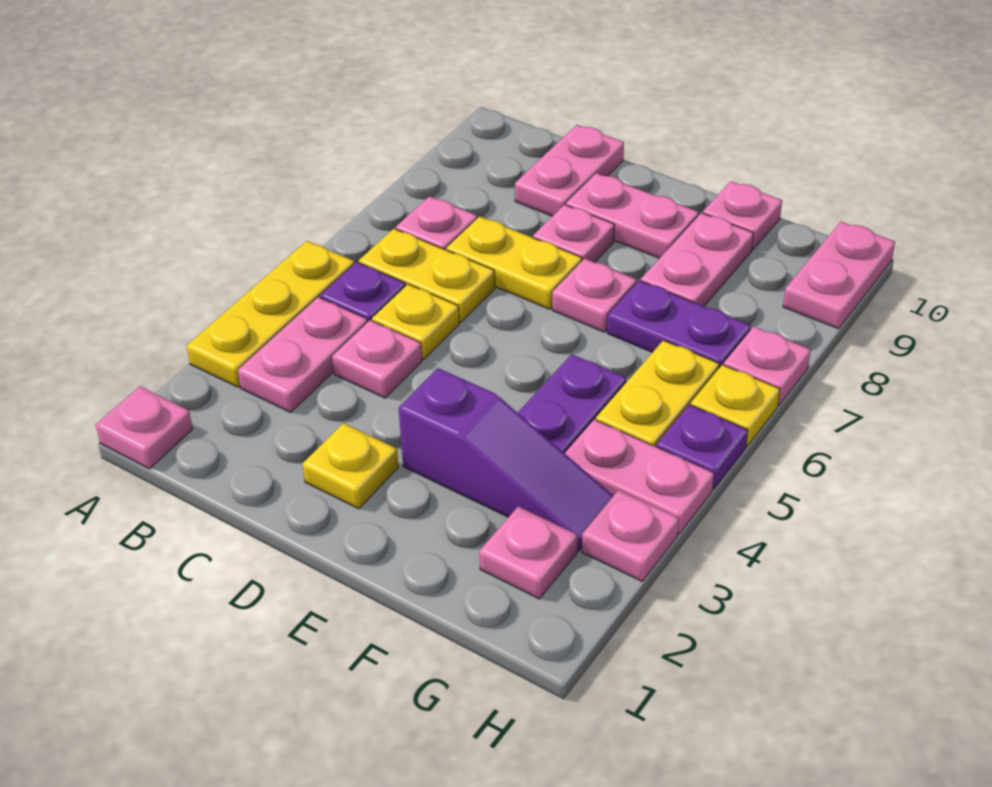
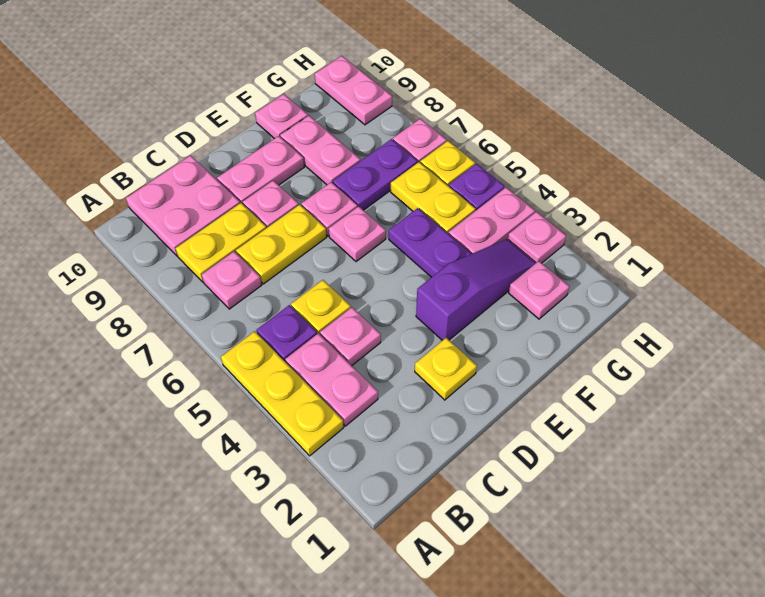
pink plate A1 level 1 -> pink plate E6 level 1
yellow plate B6:C6 level 1 -> yellow plate B8:C8 level 1
pink plate C9:C10 level 1 -> pink plate B9:C10 level 1

